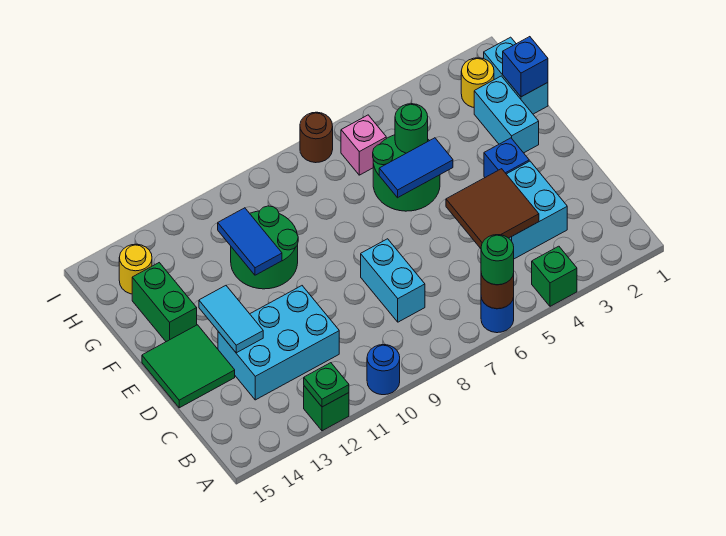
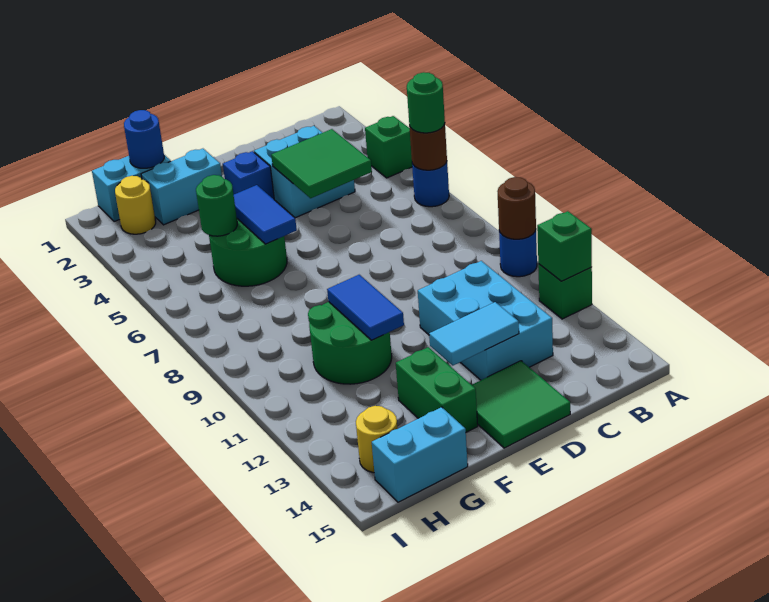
green plate A12 level 2 -> green brick A12 level 2
brown tile C4:D5 level 2 -> green tile C4:D5 level 2
cyan brick C8:D8 level 1 -> cyan brick G15:H15 level 1
blue tile F11:G11 level 2 -> blue tile F10:F11 level 2
green brick F14:G14 level 1 -> green brick F13:F14 level 1
blue brick G1 level 2 -> blue round brick G1 level 2
pink brick H6 level 1 -> none
brown round brick I7 level 1 -> brown round brick A10 level 2

